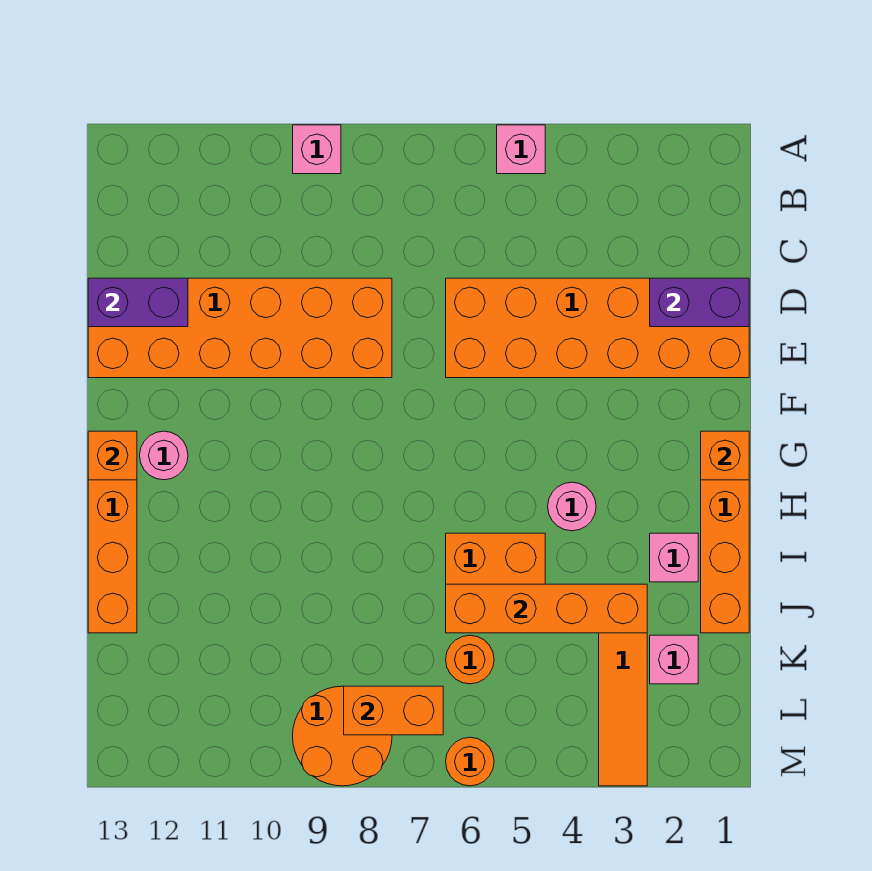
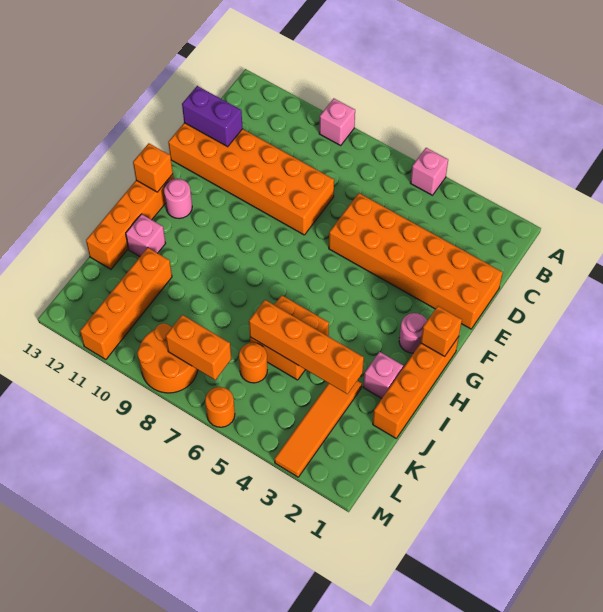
purple brick D1:D2 level 2 -> none
pink round brick H4 level 1 -> pink round brick G2 level 1
none -> orange brick J11:M11 level 1
pink brick K2 level 1 -> pink brick I12 level 1

